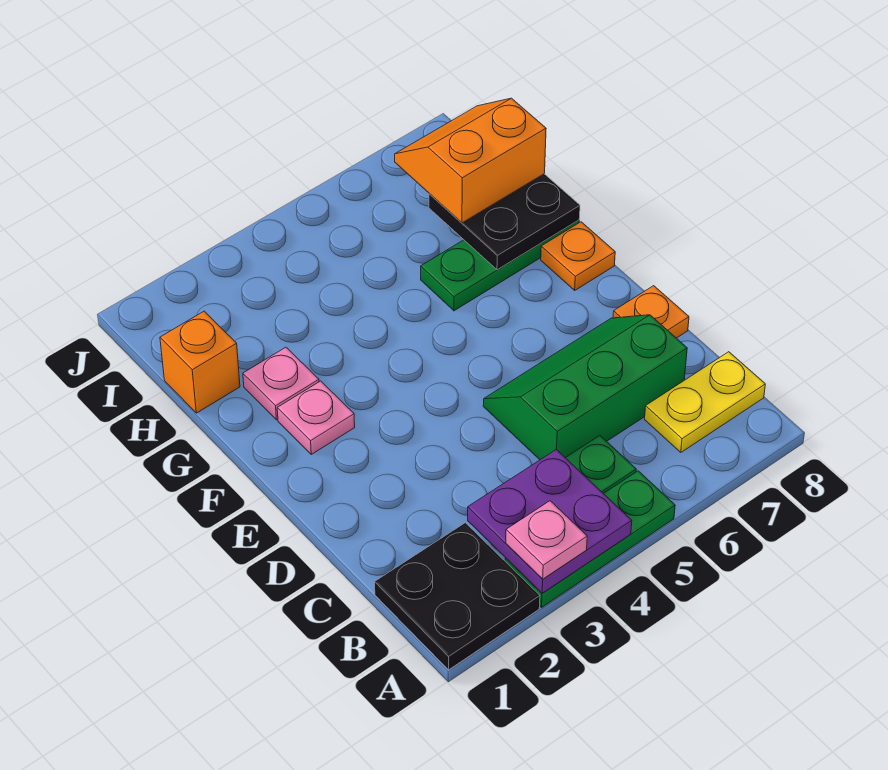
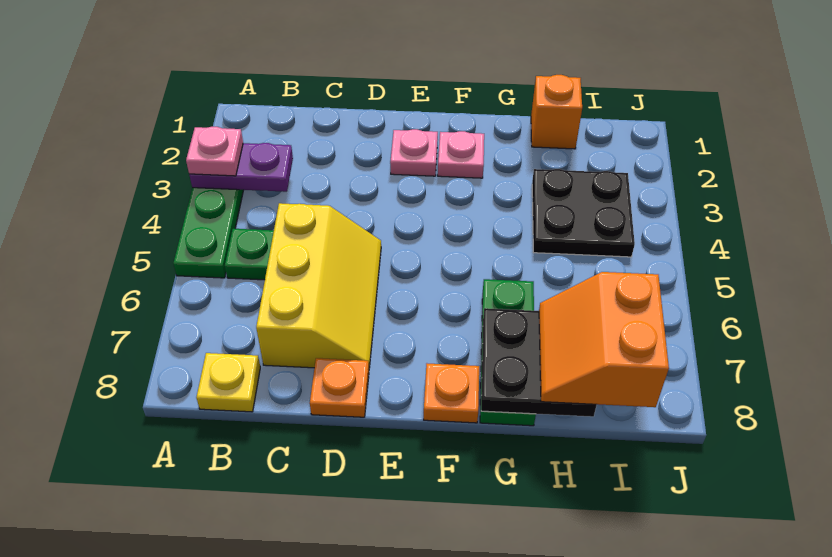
black plate A1:B2 level 1 -> black plate H3:I4 level 1
purple plate A3:B4 level 2 -> purple plate A3:B3 level 2
yellow plate B7:B8 level 1 -> yellow plate B8 level 1
green slope C5:D7 level 1 top C -> yellow slope C5:D7 level 1 top C
pink plate G2 level 1 -> pink plate E2 level 1
orange slope H7:I8 level 3 top H -> orange slope H7:I8 level 3 top I

